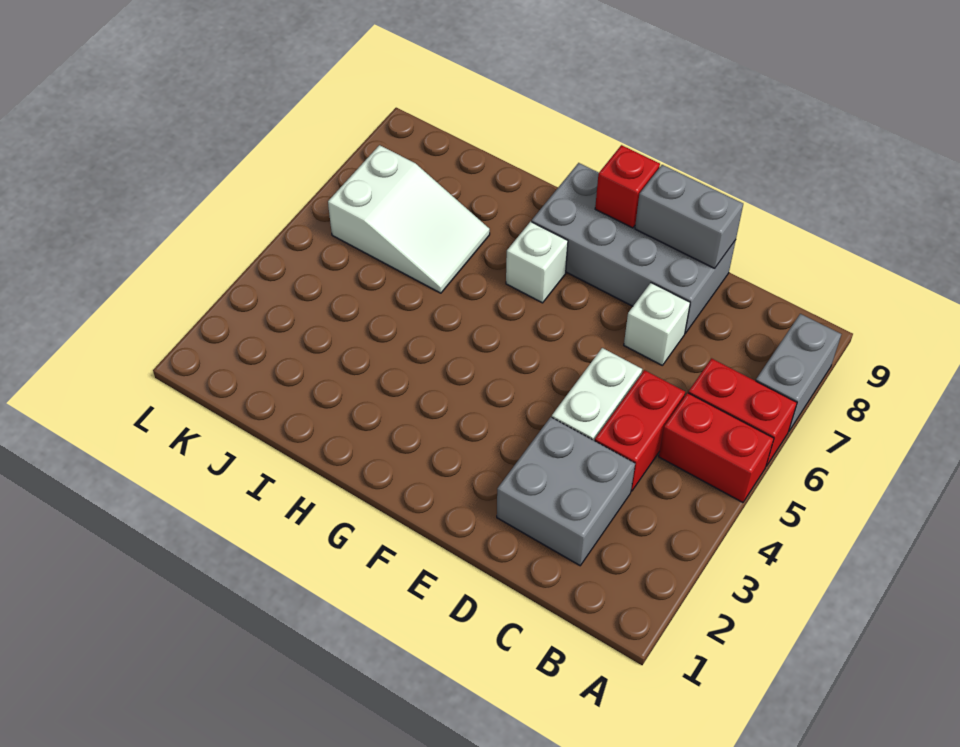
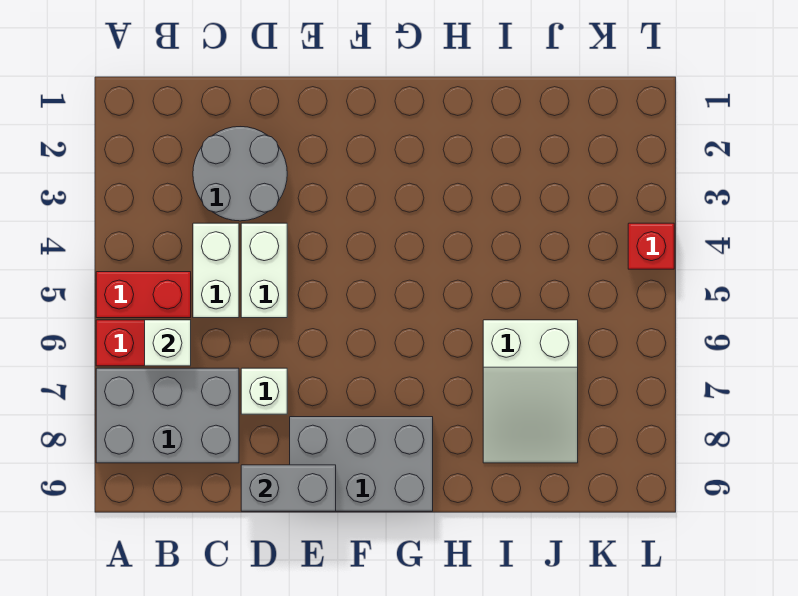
grey brick A7:A8 level 1 -> grey brick A7:C8 level 1
grey brick C2:D3 level 1 -> grey round brick C2:D3 level 1
red brick C4:C5 level 1 -> white brick C4:C5 level 1
grey brick D8:G9 level 1 -> grey brick E8:G9 level 1
red brick F9 level 2 -> red brick L4 level 1
white brick G7 level 1 -> white brick B6 level 2
white slope I6:K7 level 1 top K -> white slope I6:J8 level 1 top 6

